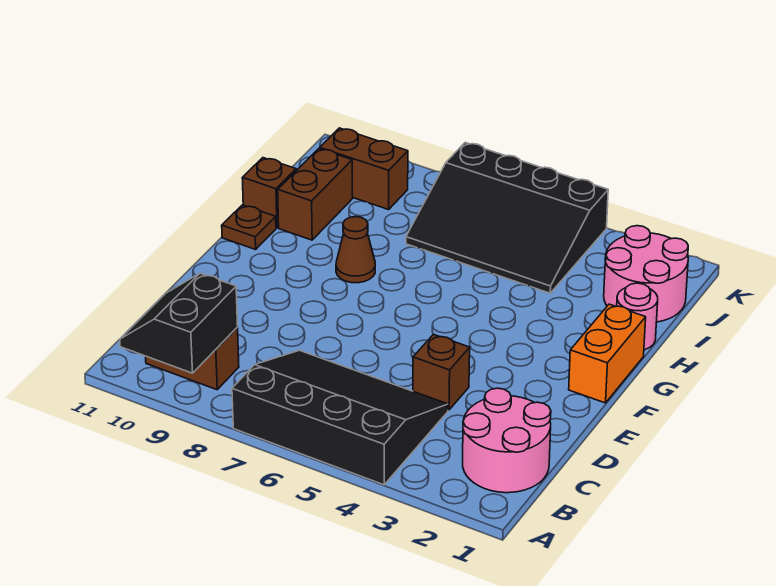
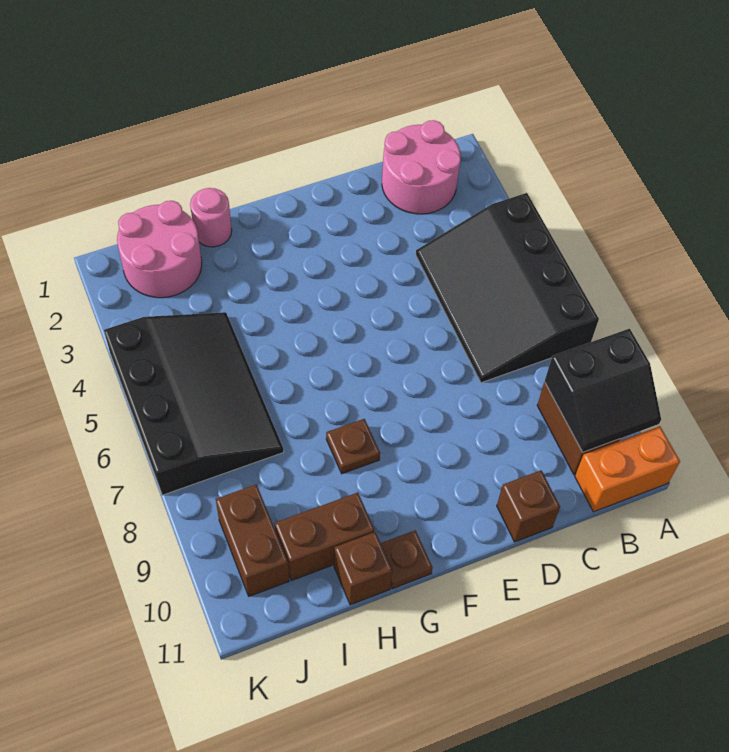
brown brick D4 level 1 -> brown brick D11 level 1
orange brick F1:G1 level 1 -> orange brick A11:B11 level 1
brown cone G8 level 1 -> brown plate G8 level 1

